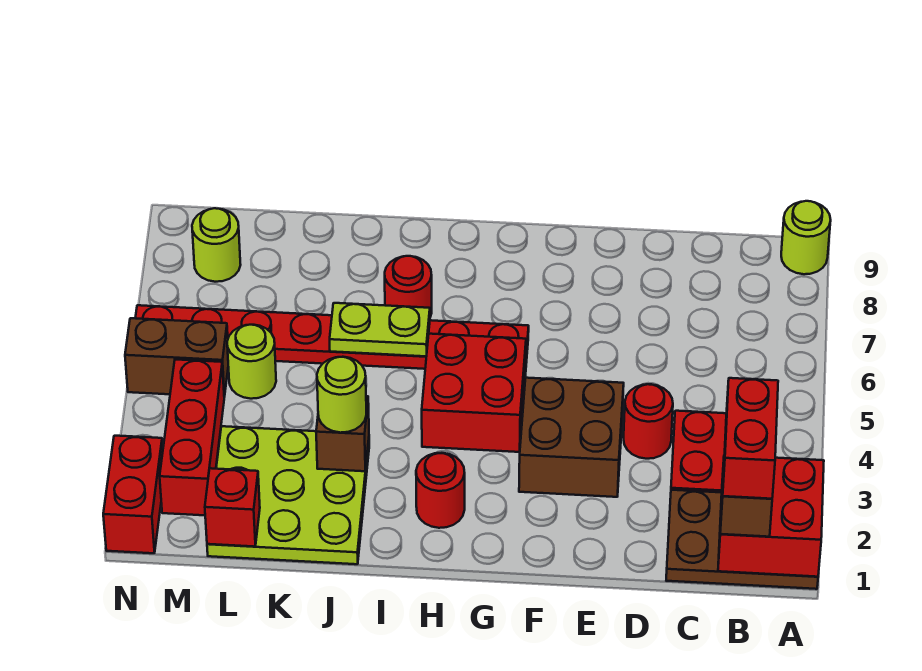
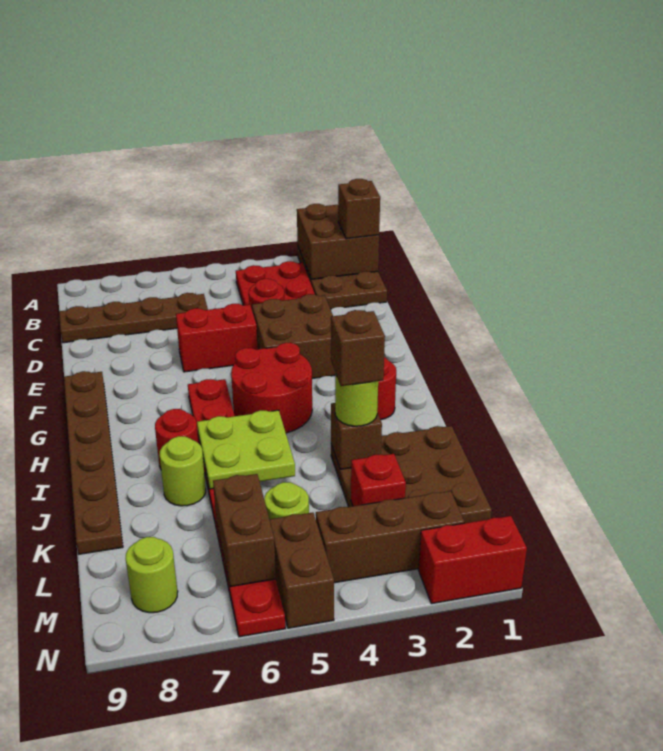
red brick A1:B2 level 2 -> brown brick A1:B2 level 2
lime round brick A9 level 1 -> lime round brick J7 level 1
red brick B1:B2 level 4 -> red brick E5:E6 level 1
none -> brown plate C6:C9 level 1
none -> brown plate F9:K9 level 1
red brick G4:H5 level 1 -> red round brick G4:H5 level 1
lime plate I6:J6 level 2 -> lime plate I5:J6 level 2
lime plate J1:L3 level 1 -> brown plate J1:L3 level 1
none -> brown brick J3 level 4
red brick L1 level 2 -> red brick L3 level 2
none -> brown brick L6:M6 level 2
red brick M2:M4 level 1 -> brown brick M2:M4 level 1

